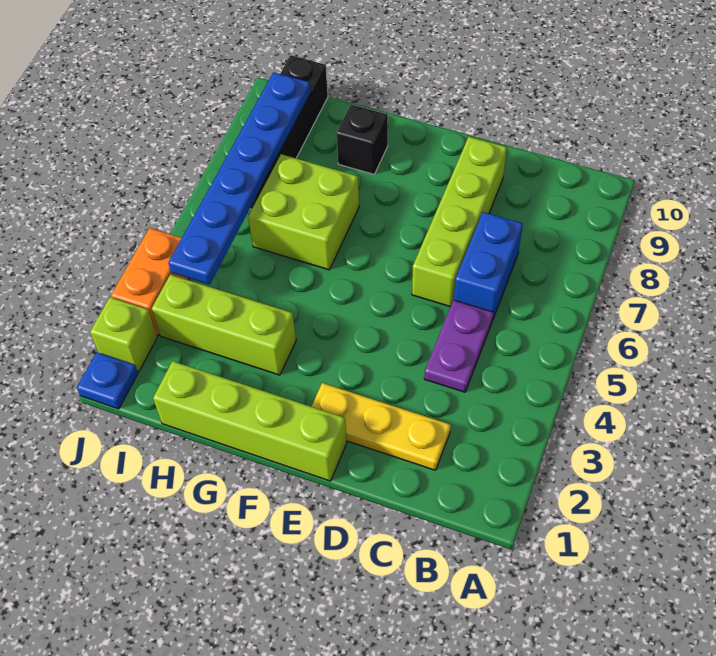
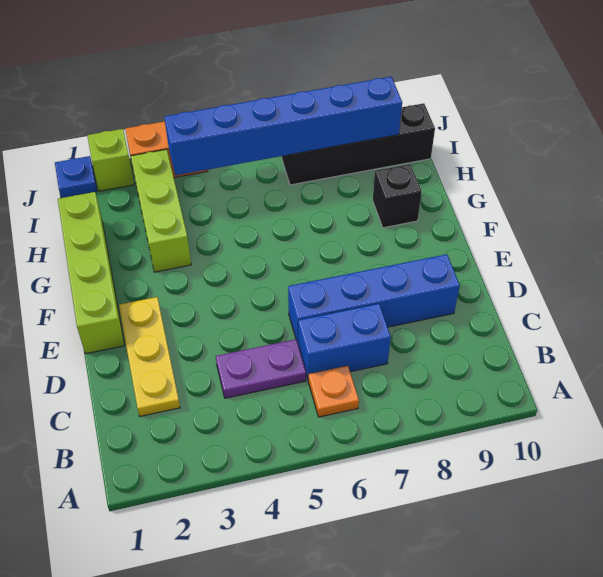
none -> orange plate B6 level 1
lime brick D6:D9 level 1 -> blue brick D6:D9 level 1
lime brick G6:H7 level 1 -> none
blue plate I4:I9 level 2 -> blue brick I4:I9 level 2

